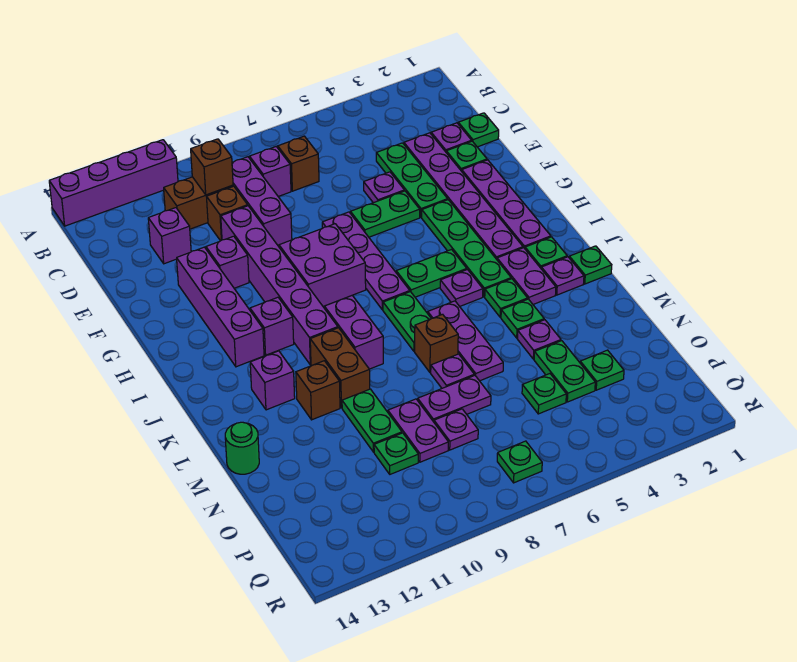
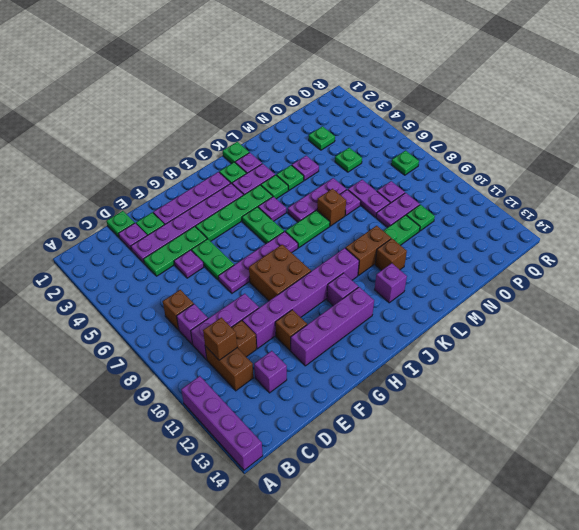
purple brick F11 level 1 -> brown brick F11 level 1
purple brick G8:H9 level 1 -> brown brick G8:H9 level 1
purple brick J9:K9 level 1 -> none
green round brick M14 level 1 -> none
green plate N4:O4 level 1 -> none

